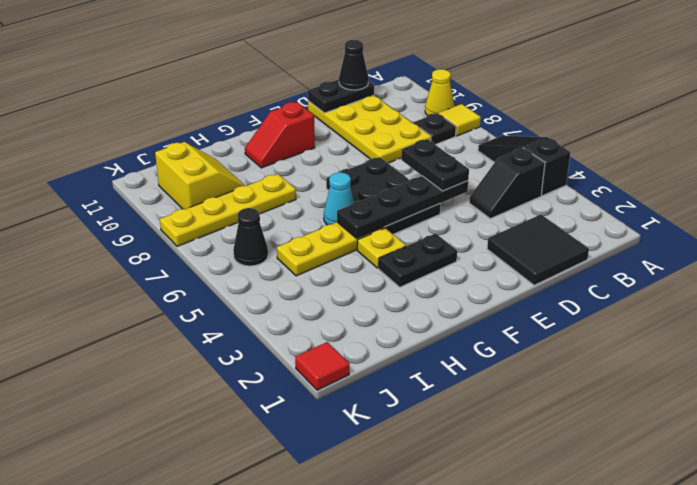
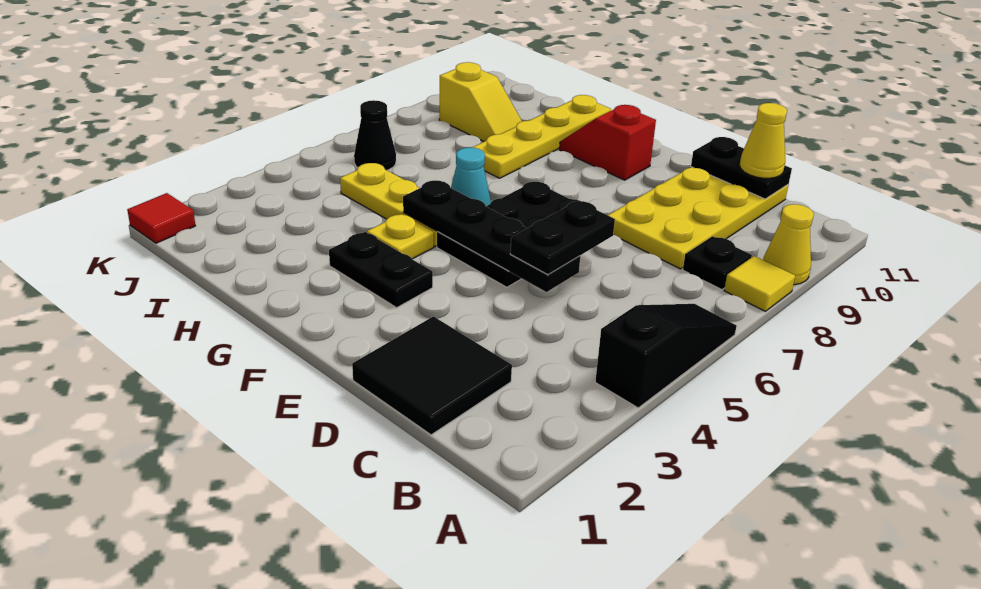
black slope B4:C4 level 1 top B -> none
black cone C11 level 3 -> yellow cone C11 level 3
yellow plate H8:K8 level 1 -> yellow plate H8:H11 level 1
yellow slope I9:J10 level 1 top J -> yellow slope I9:J9 level 1 top J

